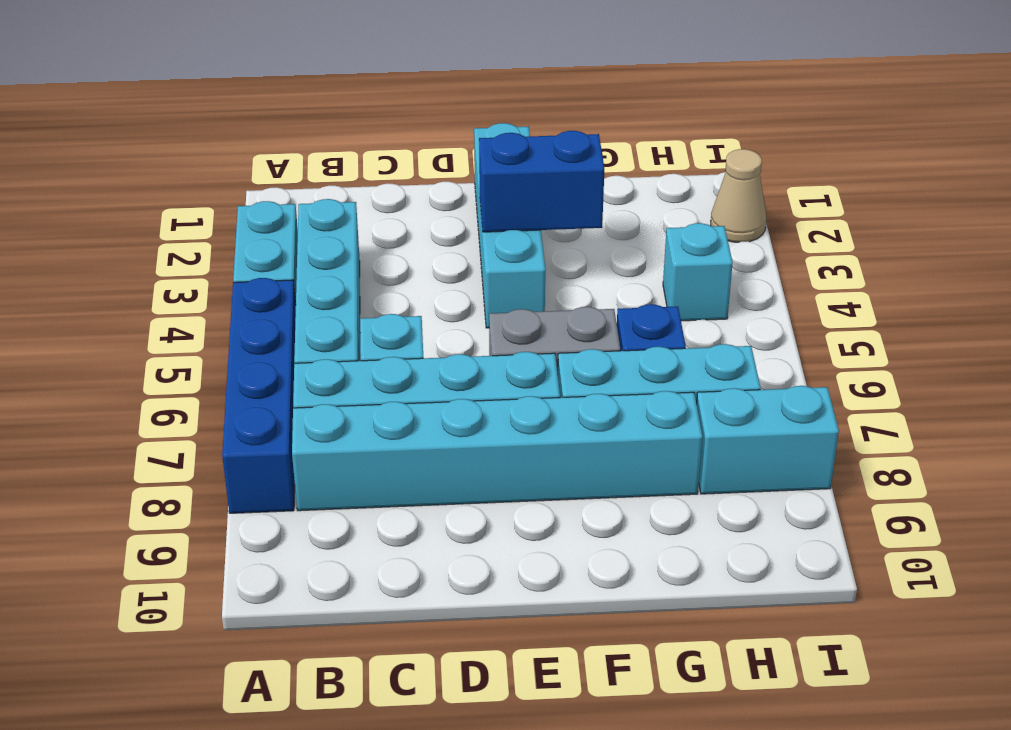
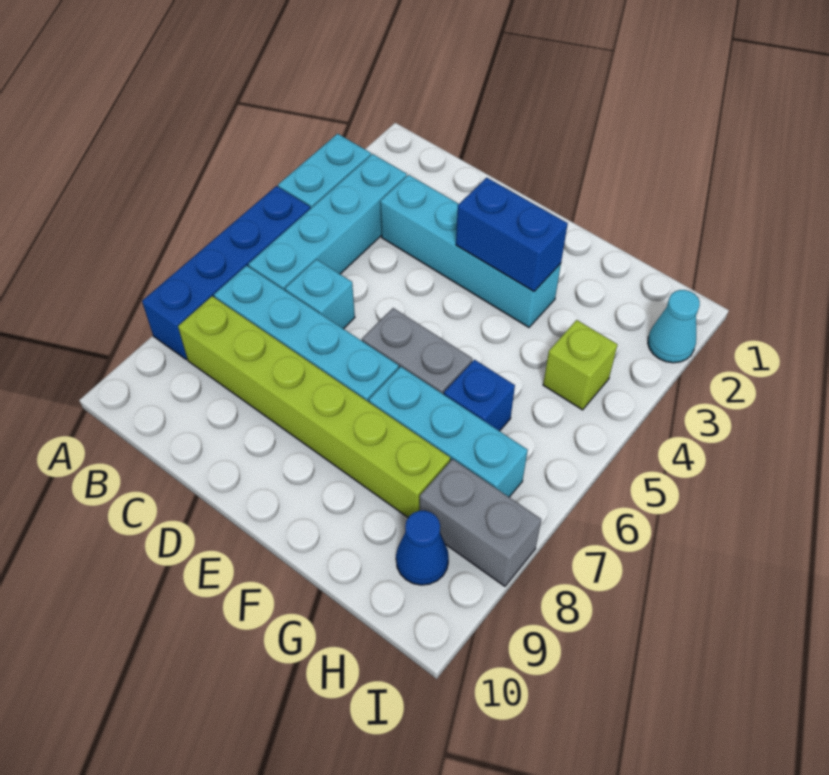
cyan brick B8:G8 level 1 -> lime brick B8:G8 level 1
cyan brick E1:E4 level 1 -> cyan brick C3:F3 level 1
cyan brick H4 level 1 -> lime brick H4 level 1
cyan brick H8:I8 level 1 -> grey brick H8:I8 level 1
none -> blue cone H9 level 1
tan cone I2 level 1 -> cyan cone I2 level 1

